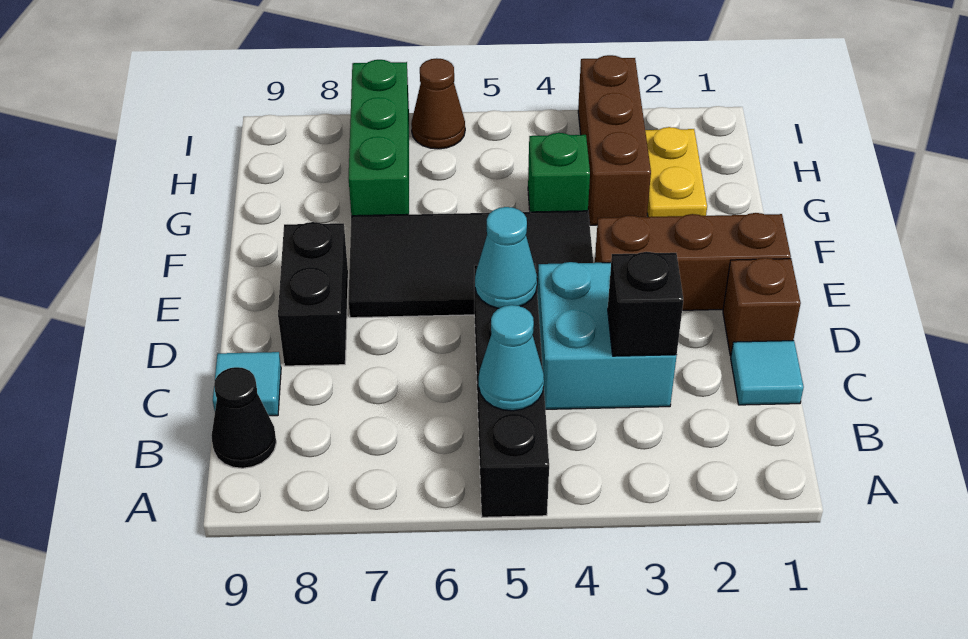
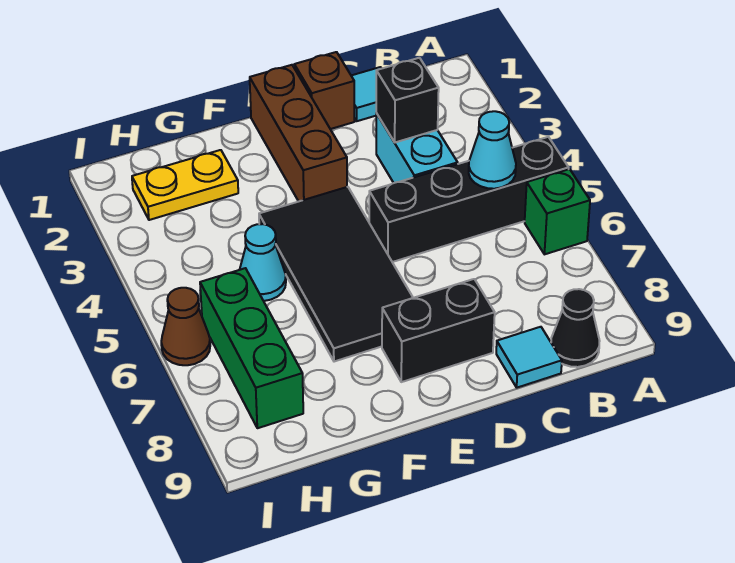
cyan brick C3:D4 level 1 -> cyan brick C3:C4 level 1
cyan cone D5 level 2 -> cyan cone G5 level 1
brown brick G3:I3 level 1 -> none
green brick G4 level 1 -> green brick A6 level 1
green brick G7:I7 level 1 -> green brick H6:H8 level 1

